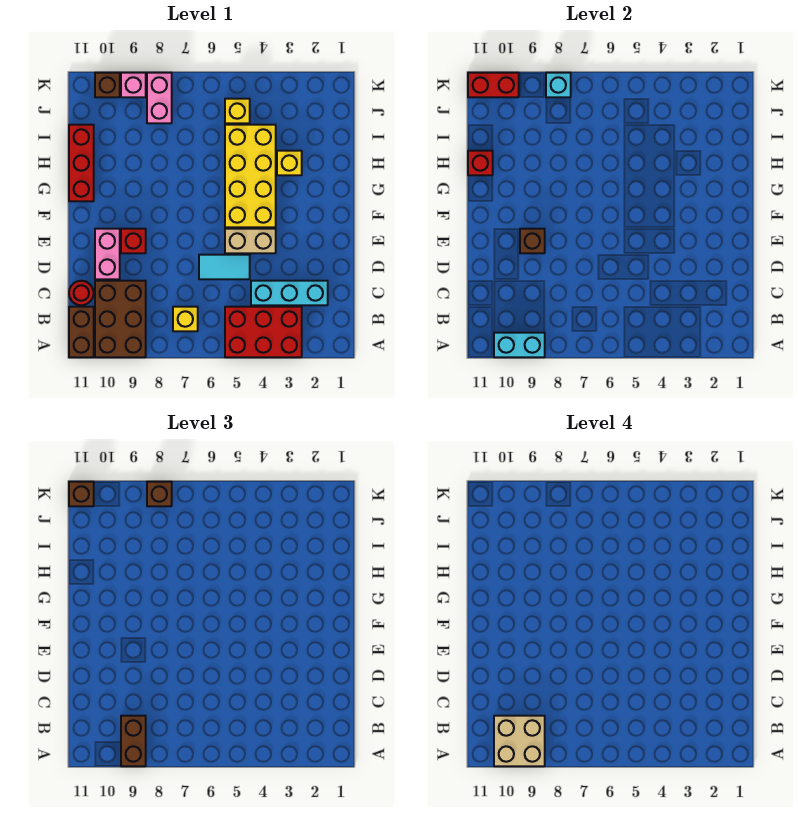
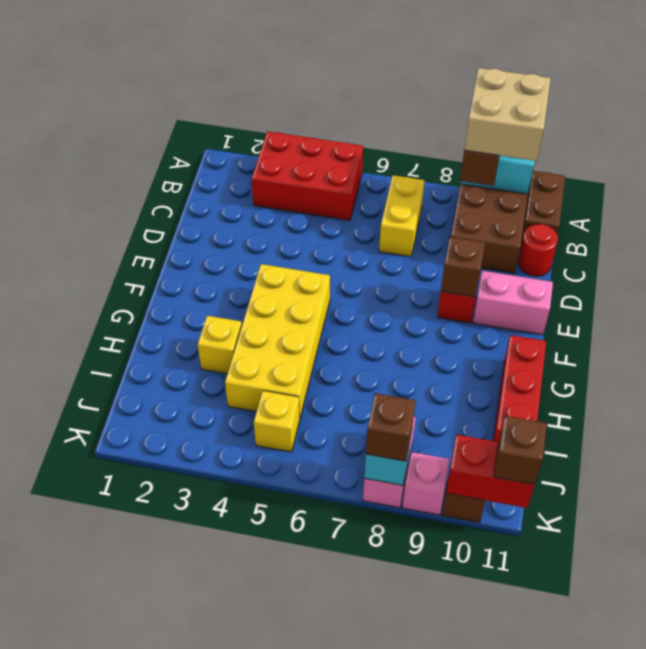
yellow brick B7 level 1 -> yellow brick B7:C7 level 1
cyan brick C2:C4 level 1 -> none
cyan tile D5:D6 level 1 -> none
pink brick D10:E10 level 1 -> pink brick E10:E11 level 1
tan brick E4:E5 level 1 -> none
red brick H11 level 2 -> none

